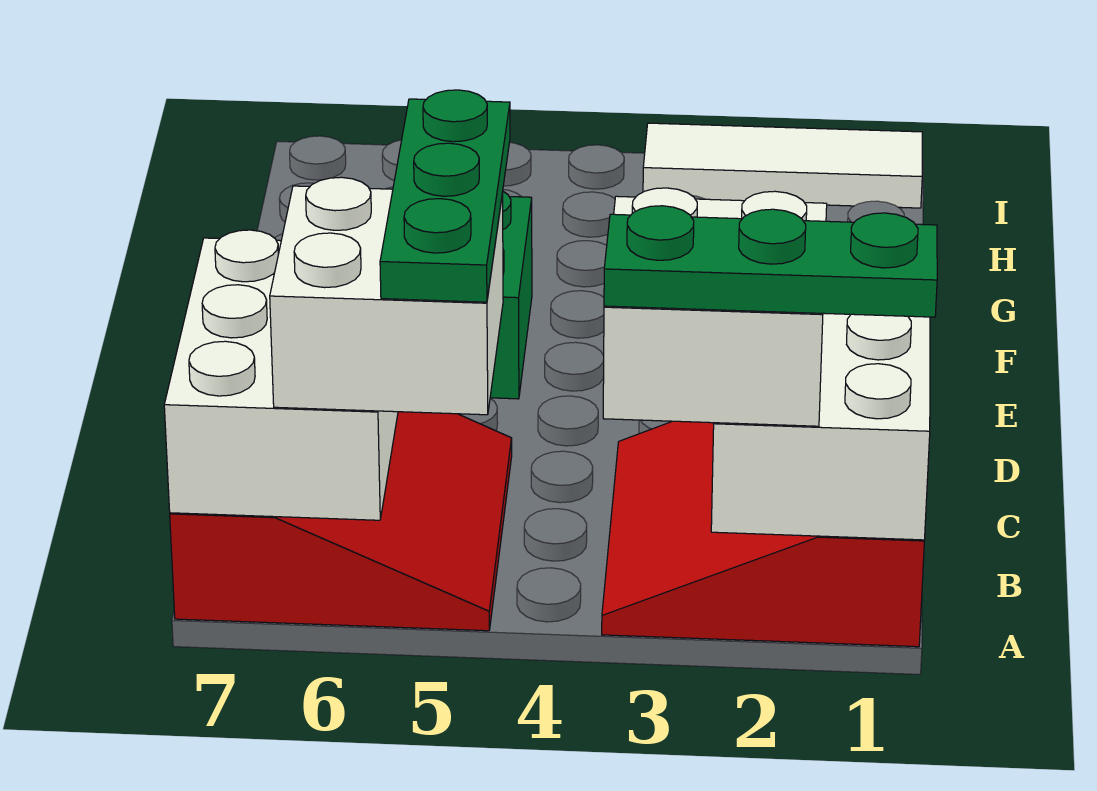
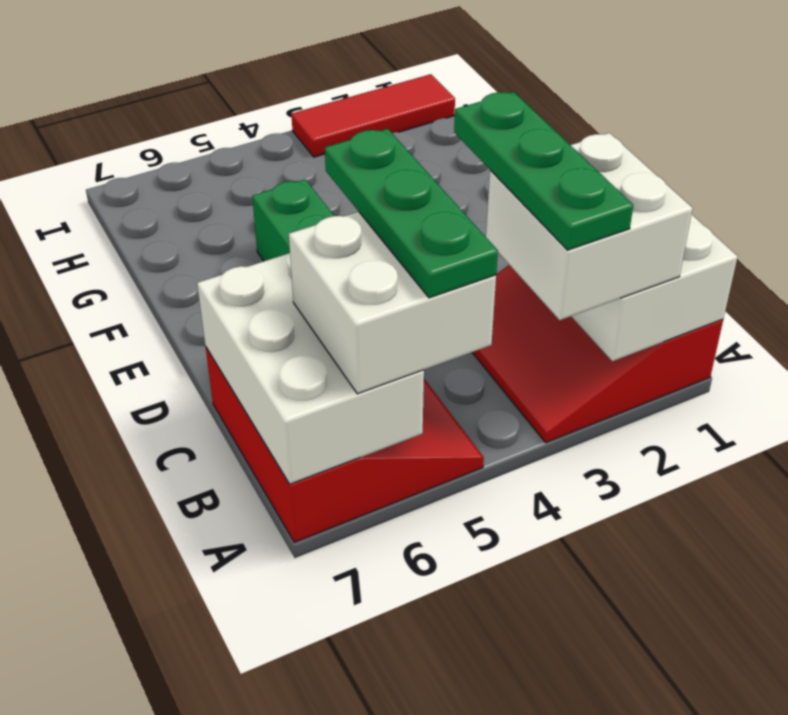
green plate A1:A3 level 4 -> green plate A3:C3 level 4
white tile I1:I3 level 1 -> red tile I1:I3 level 1

